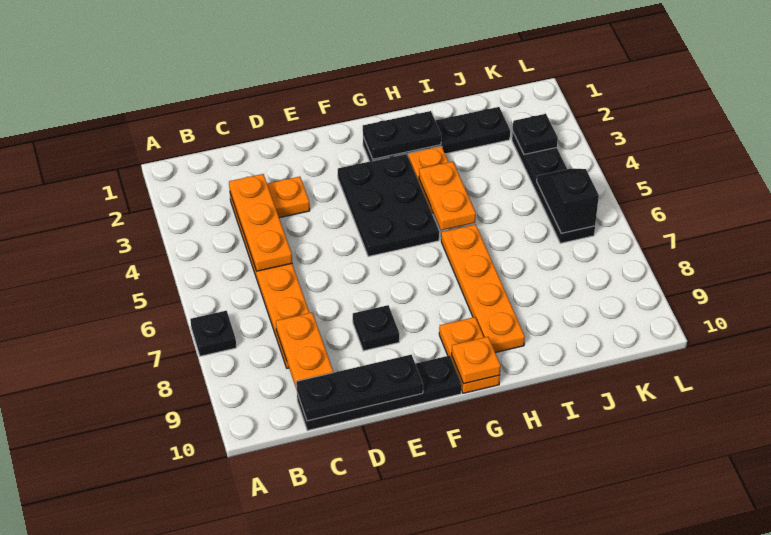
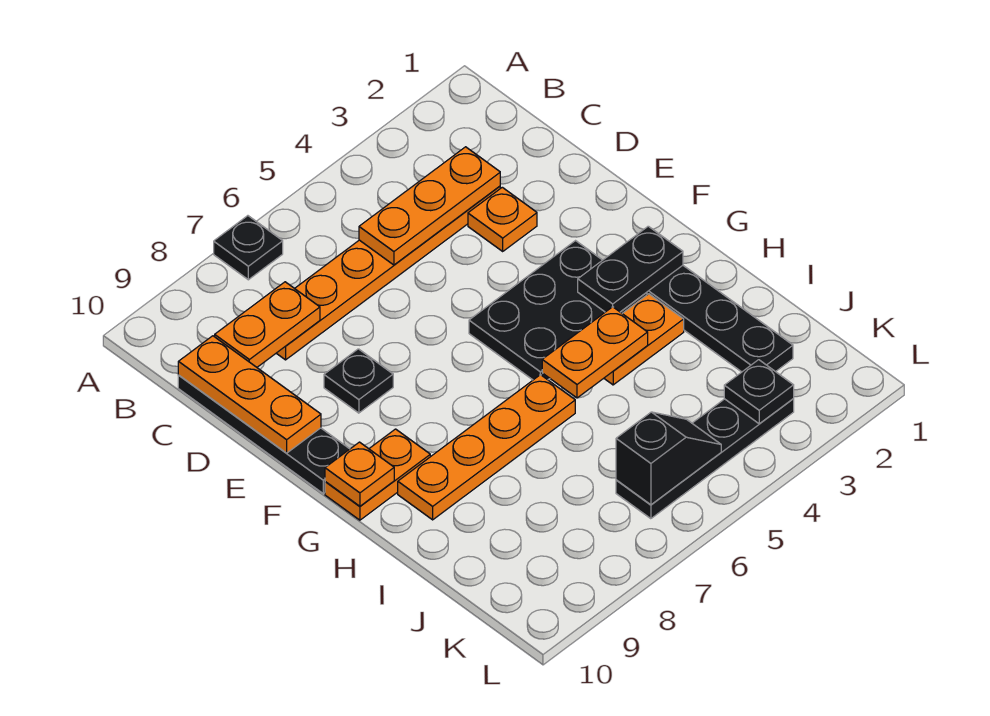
black plate C10:E10 level 2 -> orange plate C10:E10 level 2
black plate G2:H2 level 2 -> black plate G2:G3 level 2

